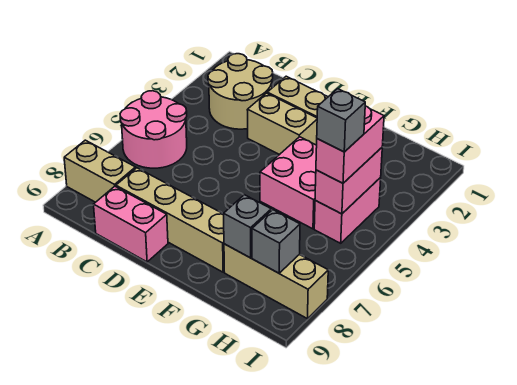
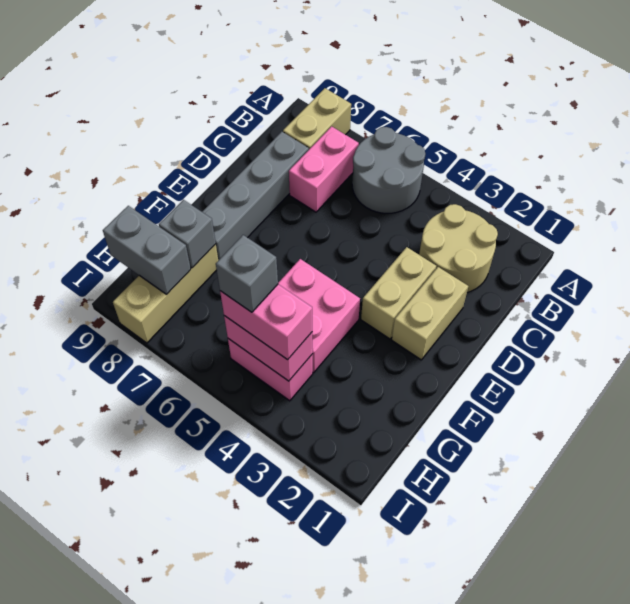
pink round brick A5:B6 level 1 -> grey round brick A5:B6 level 1
tan brick C8:F8 level 1 -> grey brick C8:F8 level 1
pink brick C9:D9 level 1 -> pink brick B7:C7 level 1
grey brick H8 level 2 -> grey brick H8:H9 level 2

